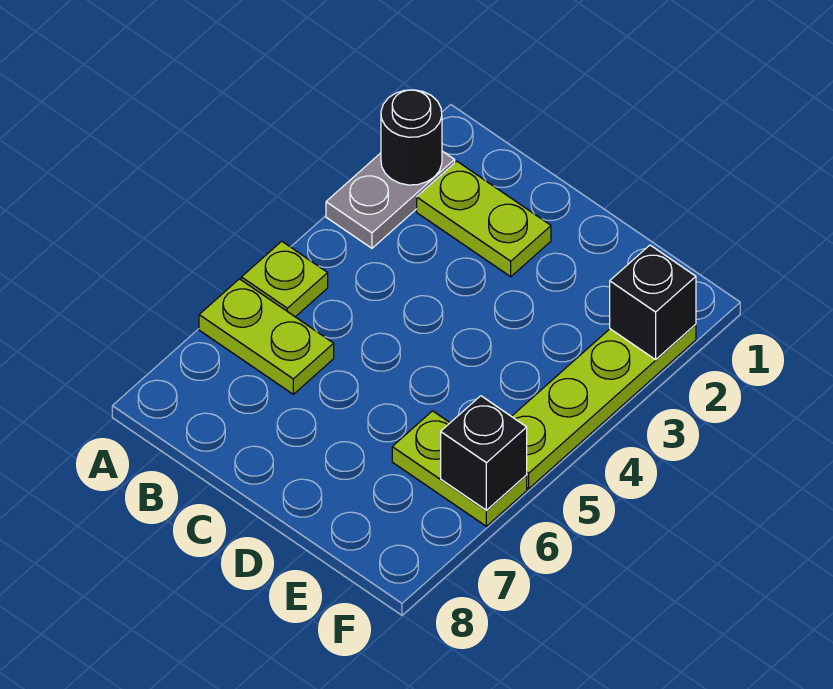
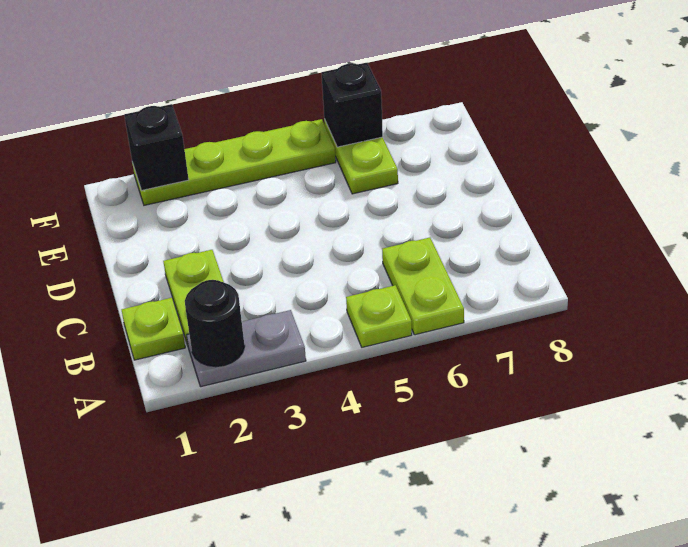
none -> lime plate B1 level 1

